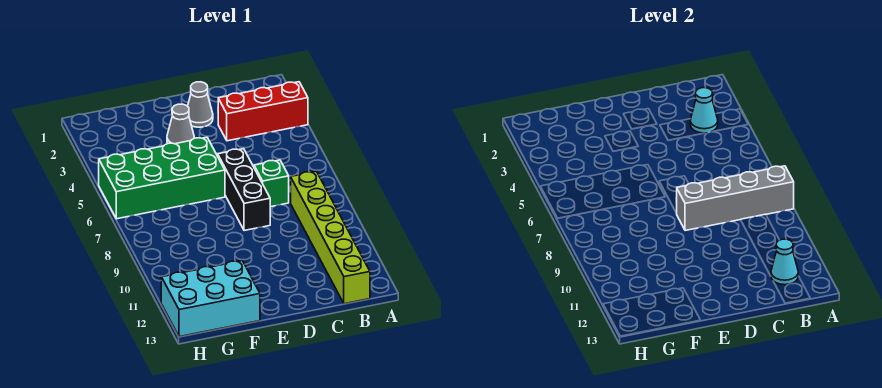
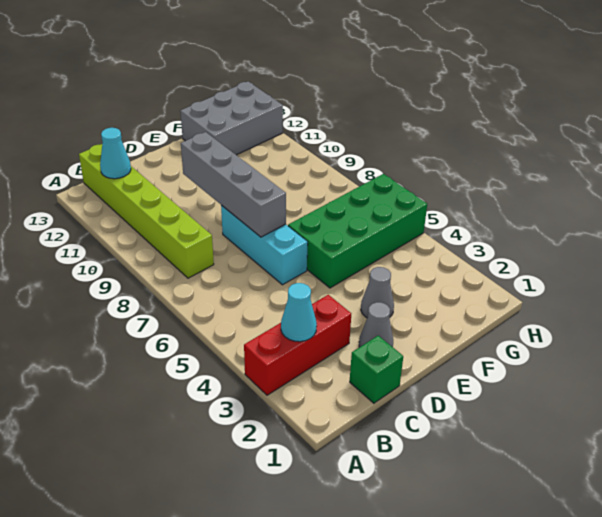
grey brick A8:D8 level 2 -> grey brick D7:D10 level 2
green brick C7 level 1 -> green brick C1 level 1
black brick D6:D8 level 1 -> cyan brick D6:D8 level 1
cyan brick F12:H13 level 1 -> grey brick F12:H13 level 1

